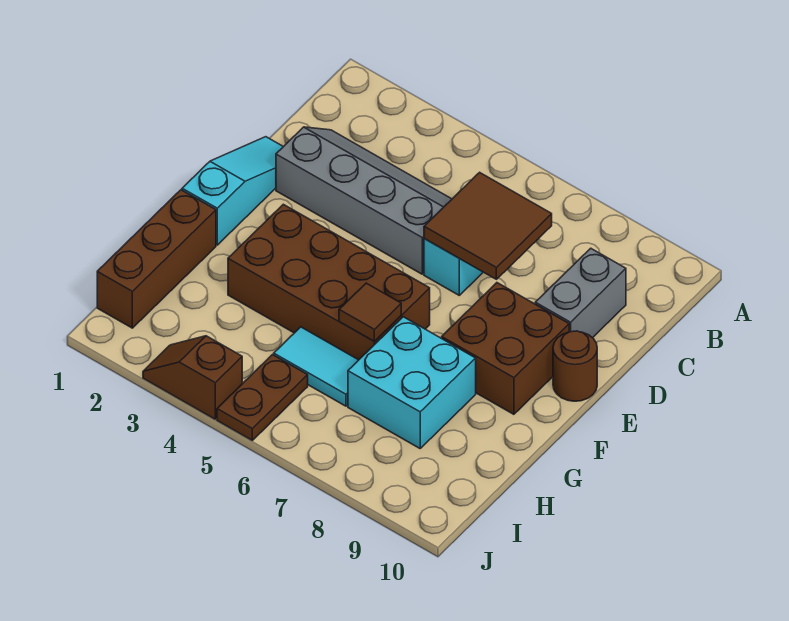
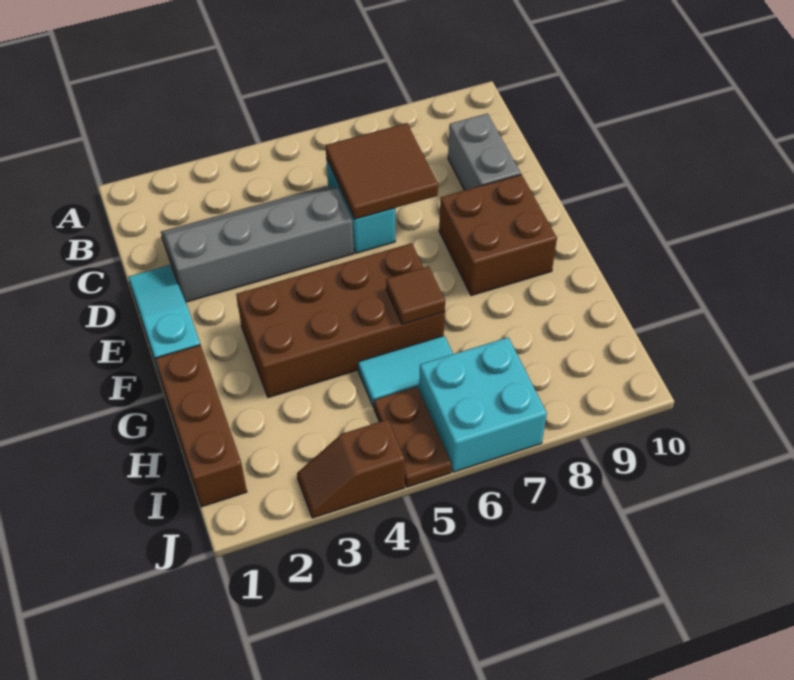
brown round brick E10 level 1 -> none
cyan brick G7:H8 level 1 -> cyan brick I6:J7 level 1

